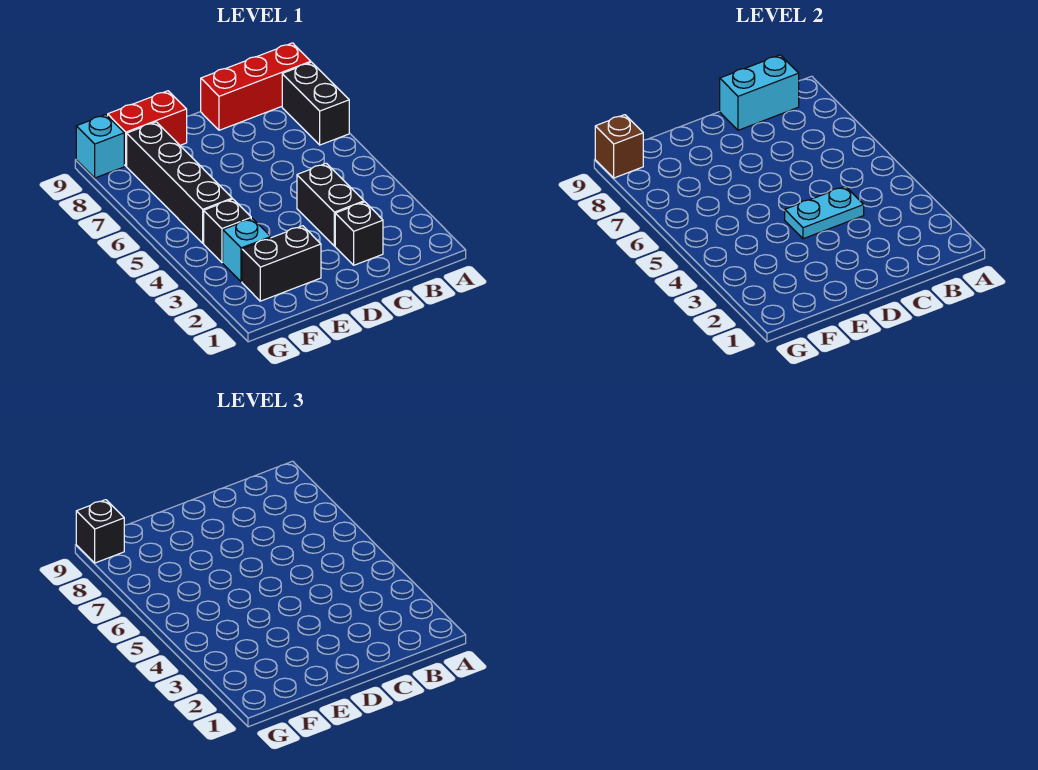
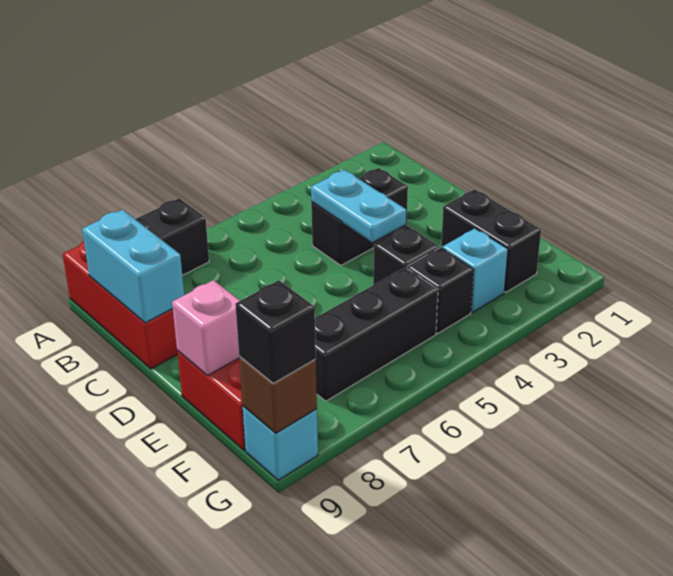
black brick C2 level 1 -> black brick E4 level 1
none -> pink brick E9 level 2
black brick F5:F8 level 1 -> black brick F5:F7 level 1

